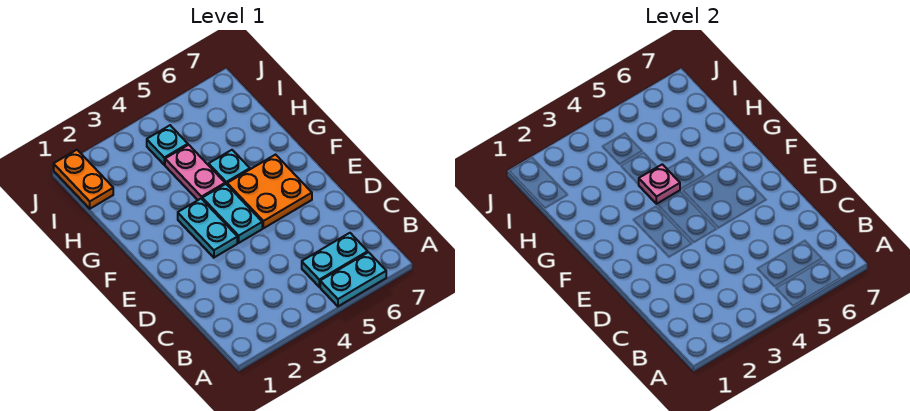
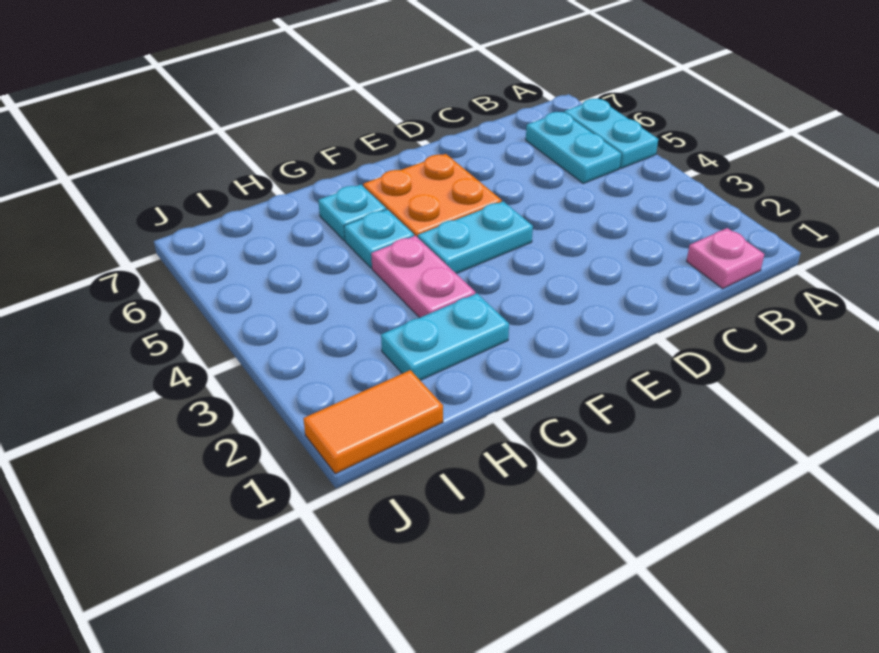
cyan plate E3:F3 level 1 -> cyan plate G2:H2 level 1
pink plate G4:H4 level 1 -> pink plate G3:G4 level 1
pink plate G4 level 2 -> pink plate B1 level 1
orange plate I1:J1 level 1 -> orange tile I1:J1 level 1
cyan plate I4 level 1 -> cyan plate G6 level 1

